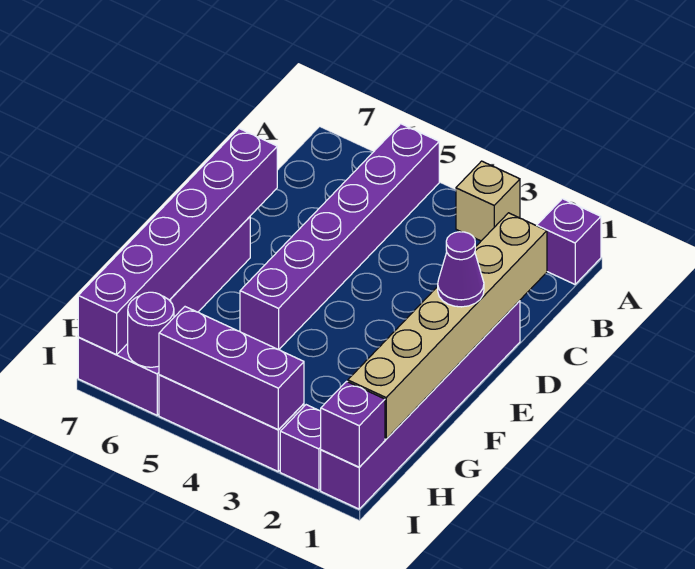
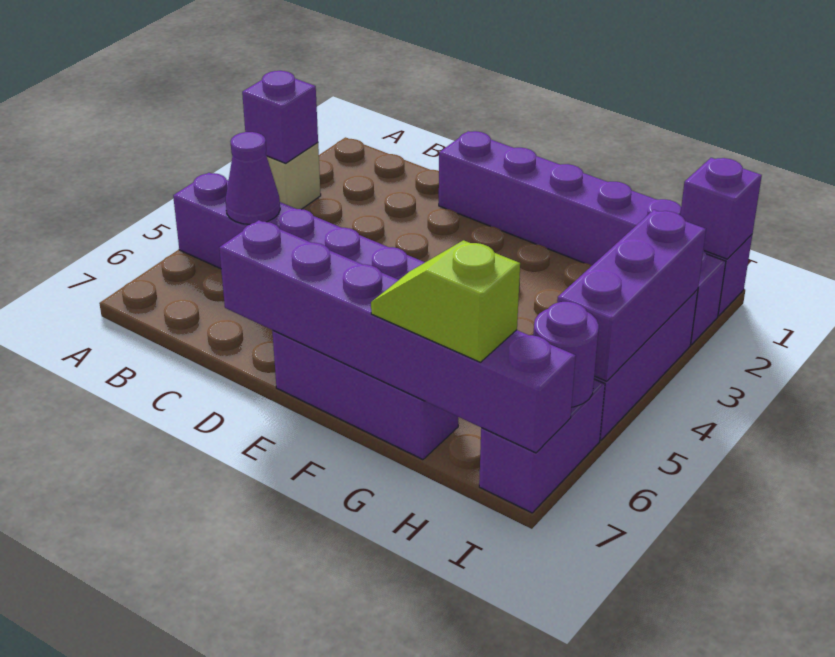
purple brick A1 level 1 -> purple brick A3 level 2
tan brick C1:H1 level 2 -> none
purple cone E1 level 3 -> purple cone B5 level 2
none -> lime slope G7:H7 level 3 top H

